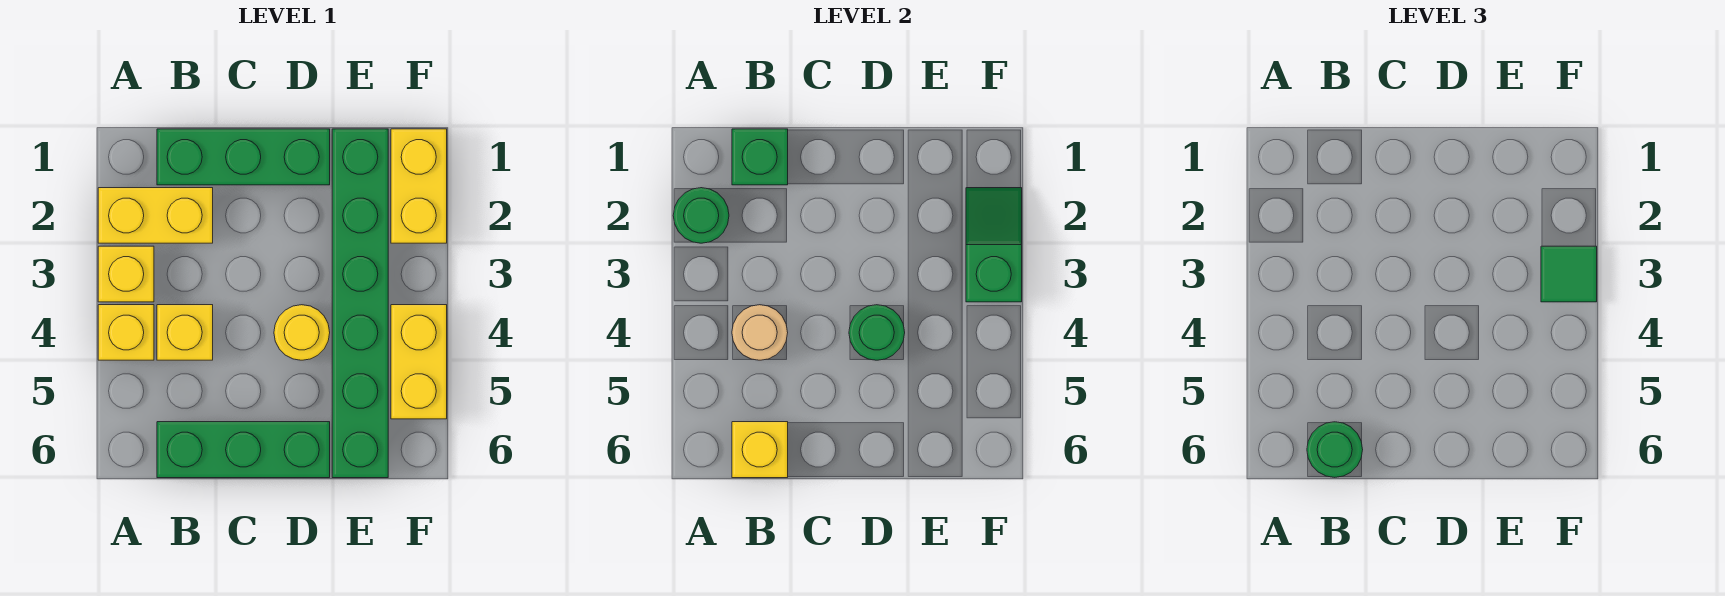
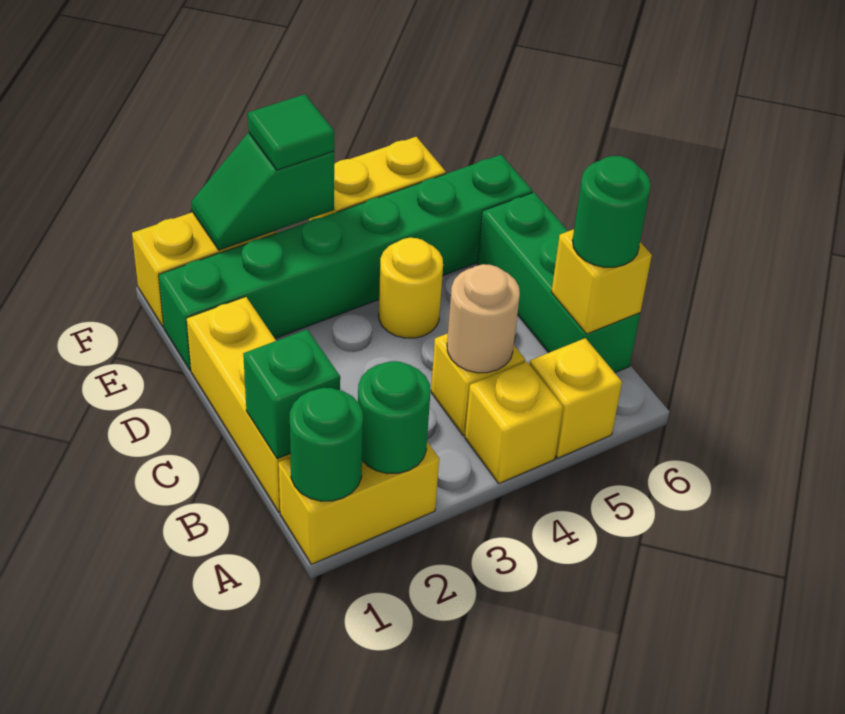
yellow brick A2:B2 level 1 -> yellow brick A1:A2 level 1
yellow brick A3 level 1 -> yellow brick A5 level 1
green brick B1:D1 level 1 -> yellow brick B1:D1 level 1
green round brick D4 level 2 -> green round brick A1 level 2

